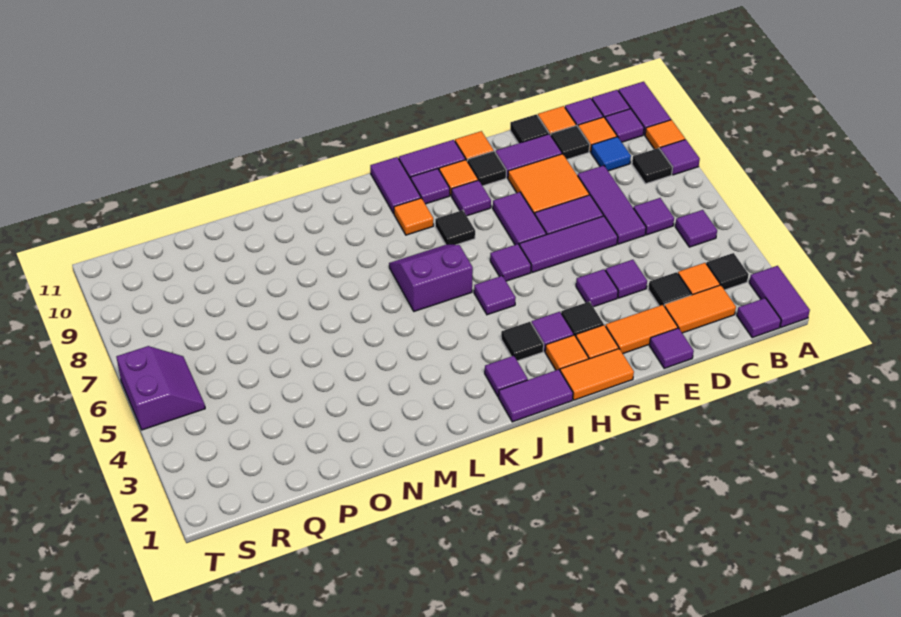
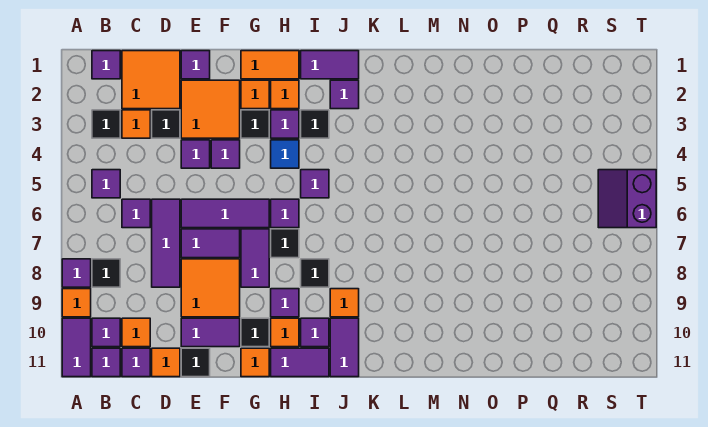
purple tile A1:A2 level 1 -> none
orange tile C2:D2 level 1 -> orange tile C1:D2 level 1
blue tile C9 level 1 -> blue tile H4 level 1
black tile D10 level 1 -> black tile H7 level 1
orange tile E2:F2 level 1 -> orange tile E2:F3 level 1
purple slope J6:K7 level 1 top 6 -> none

